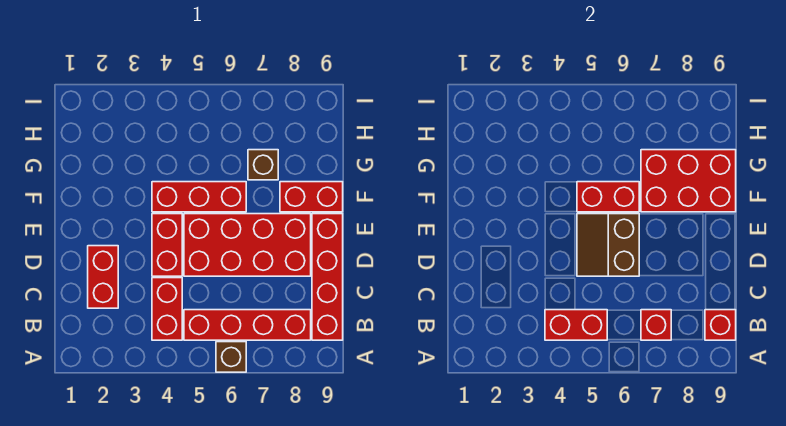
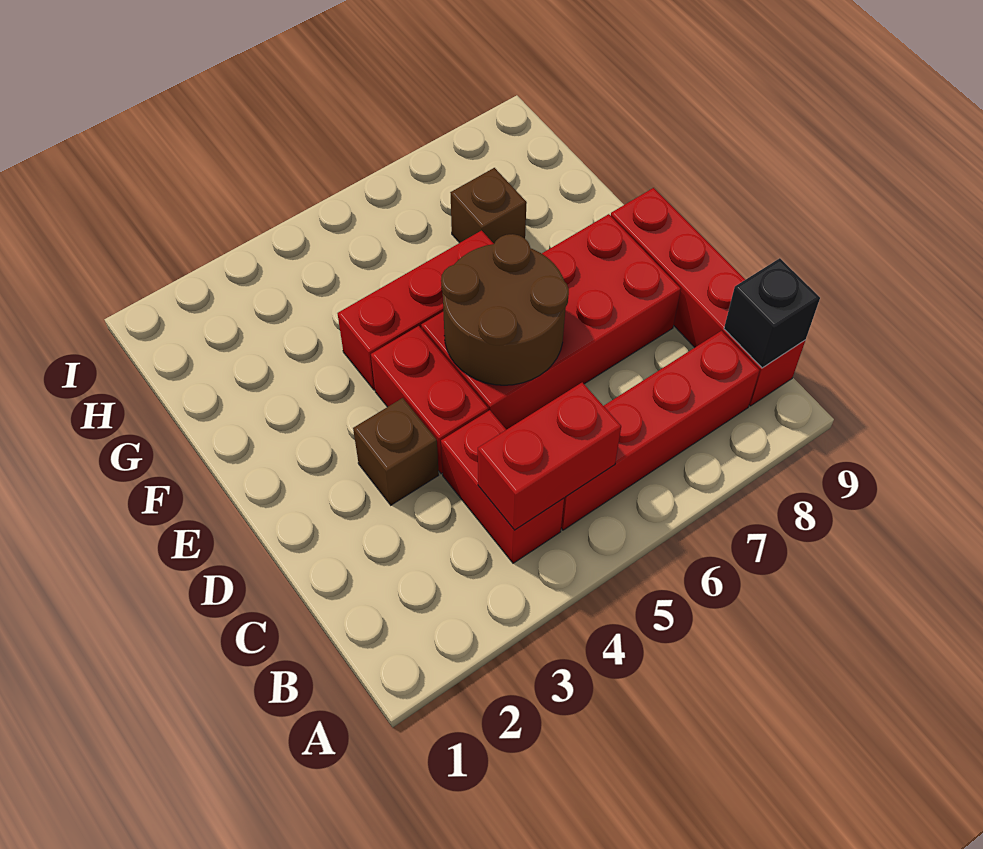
brown brick A6 level 1 -> brown brick D3 level 1
red brick B7 level 2 -> none
red brick B9 level 2 -> black brick B9 level 2
red brick C2:D2 level 1 -> none
brown slope D5:E6 level 2 top 6 -> brown round brick D5:E6 level 2
red brick F5:F6 level 2 -> none
red brick F7:G9 level 2 -> none
red brick F8:F9 level 1 -> none

